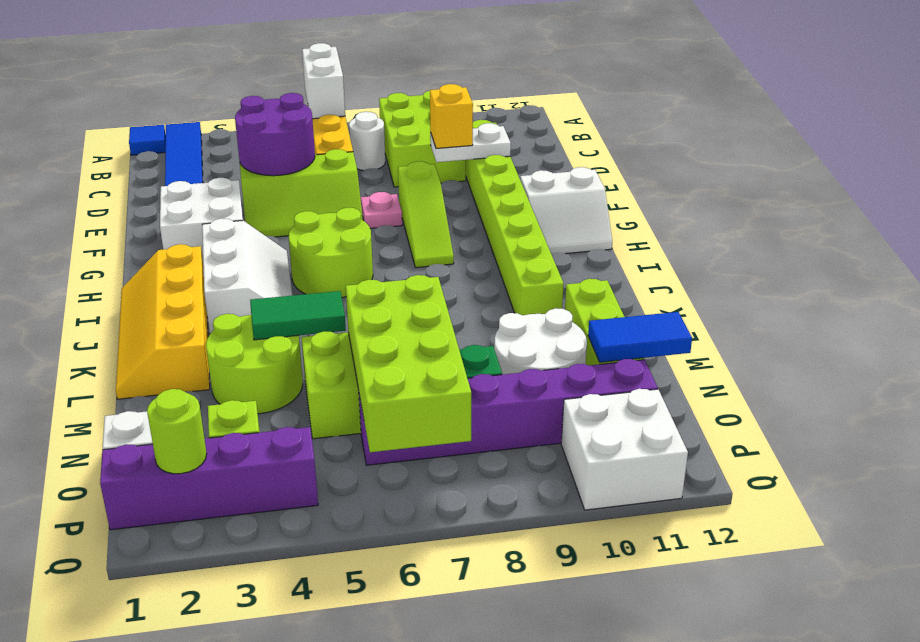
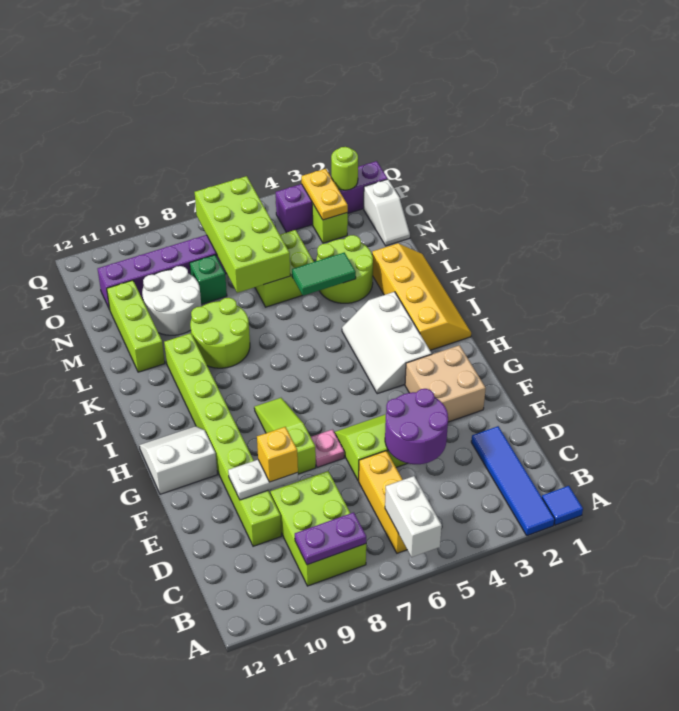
none -> purple plate B8:B9 level 2
white round brick C7 level 1 -> none
white brick F2:G3 level 1 -> tan brick F2:G3 level 1
lime round brick H5:I6 level 1 -> lime round brick K8:L9 level 1
blue tile N11:N12 level 2 -> none
none -> yellow plate O3:P3 level 2
white brick P10:Q11 level 1 -> none

